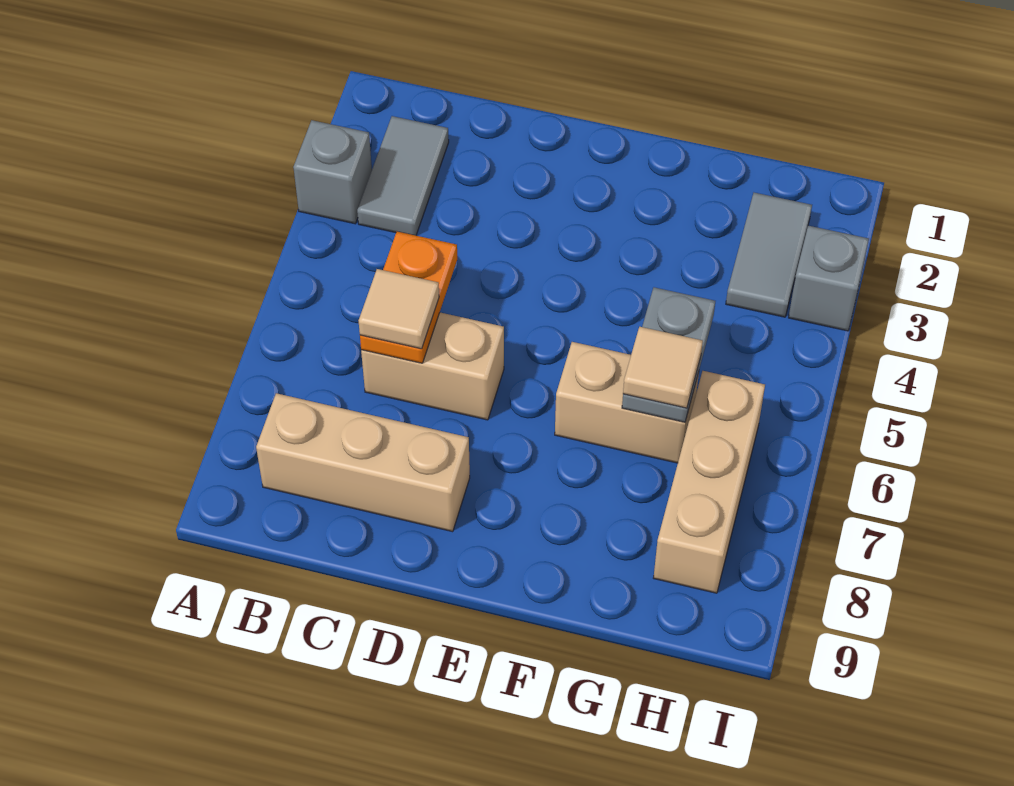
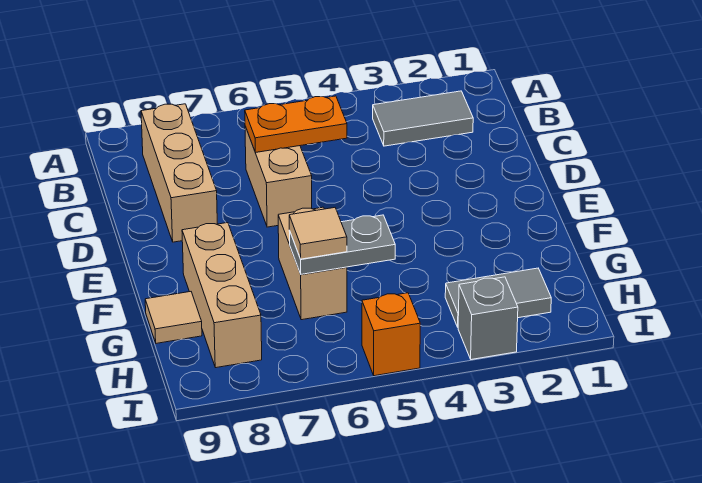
grey brick A3 level 1 -> none
tan tile C6 level 3 -> tan tile G9 level 1
tan brick H6:H8 level 1 -> tan brick F8:H8 level 1
none -> orange brick I5 level 1

